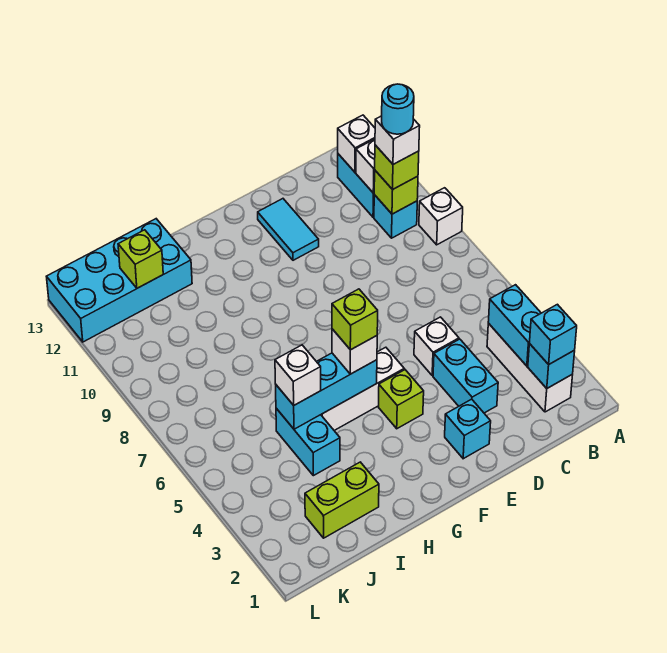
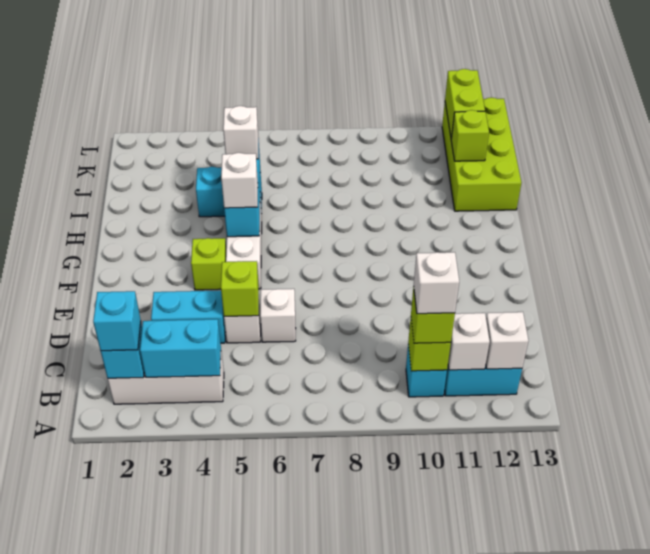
white brick A9 level 1 -> white brick D6 level 1
cyan round brick B10 level 5 -> none
cyan brick E2 level 1 -> none
cyan tile E11:E12 level 1 -> none
lime brick G5 level 4 -> lime brick D5 level 2
lime brick I2:J2 level 1 -> lime brick K12:L12 level 2
cyan brick I12:L13 level 1 -> lime brick I12:L13 level 1

